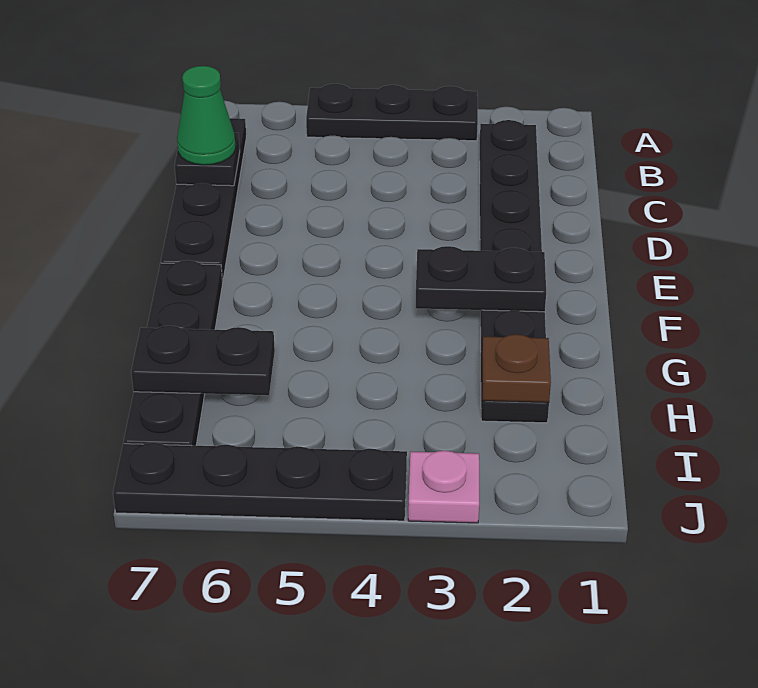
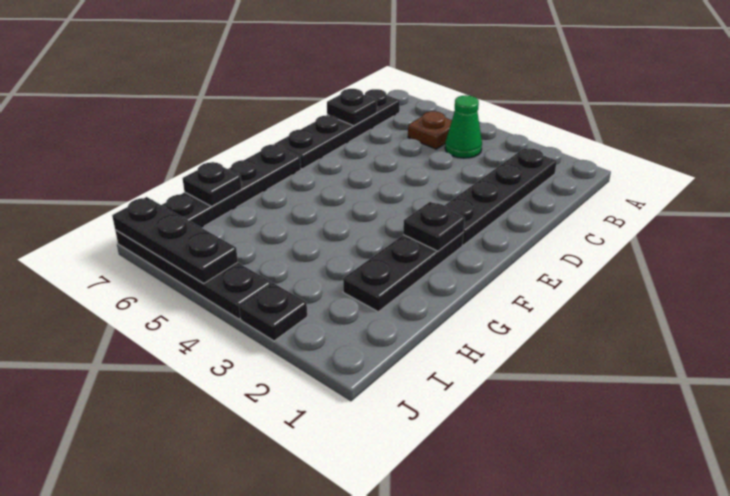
black plate A3:A5 level 1 -> black plate J5:J7 level 2
green cone C7 level 3 -> green cone B4 level 1
black plate F2:F3 level 2 -> black plate F2 level 2
brown plate H2 level 2 -> brown plate B5 level 1
black plate H6:H7 level 2 -> black plate H7 level 2
pink plate J3 level 1 -> black plate J3 level 1

